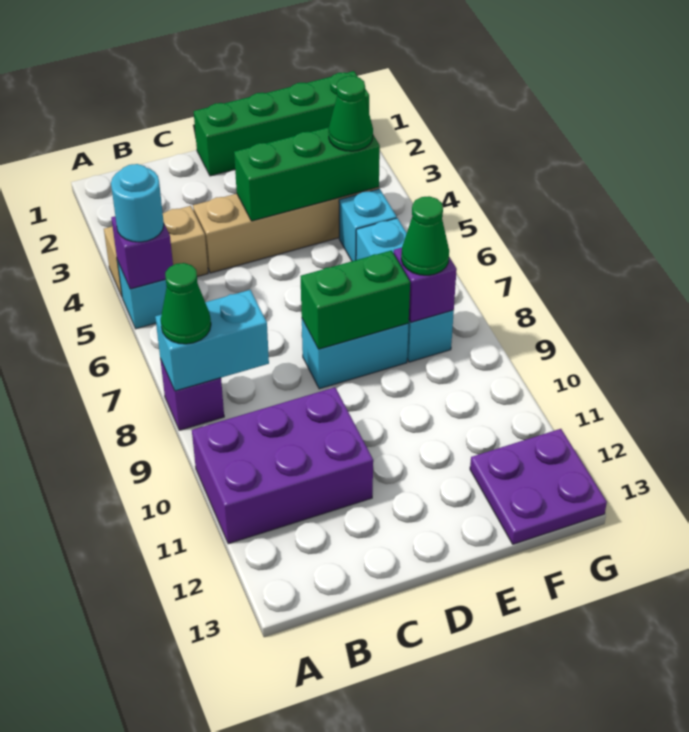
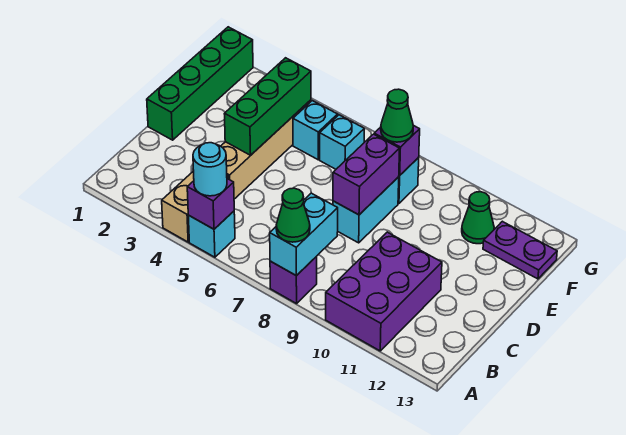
green brick D8:E8 level 2 -> purple brick D8:E8 level 2
green cone F4 level 3 -> green cone F11 level 1
purple plate F12:G13 level 1 -> purple plate F12:F13 level 1

